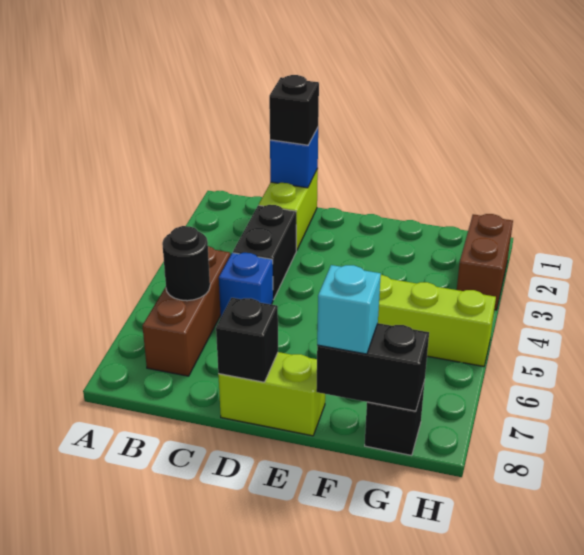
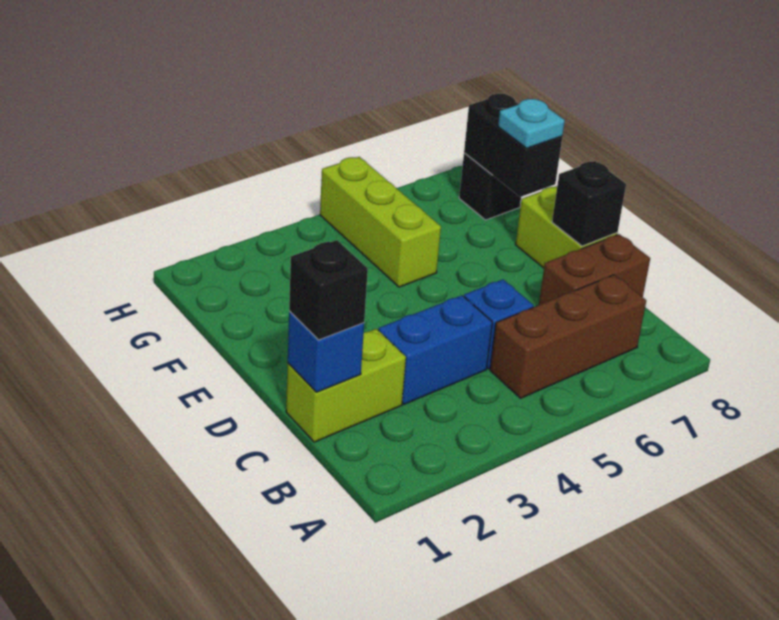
black round brick B6 level 2 -> none
black brick C3:C4 level 1 -> blue brick C3:C4 level 1
cyan brick F8 level 3 -> cyan plate F8 level 3
brown brick H2:H3 level 1 -> brown brick C7:C8 level 1

